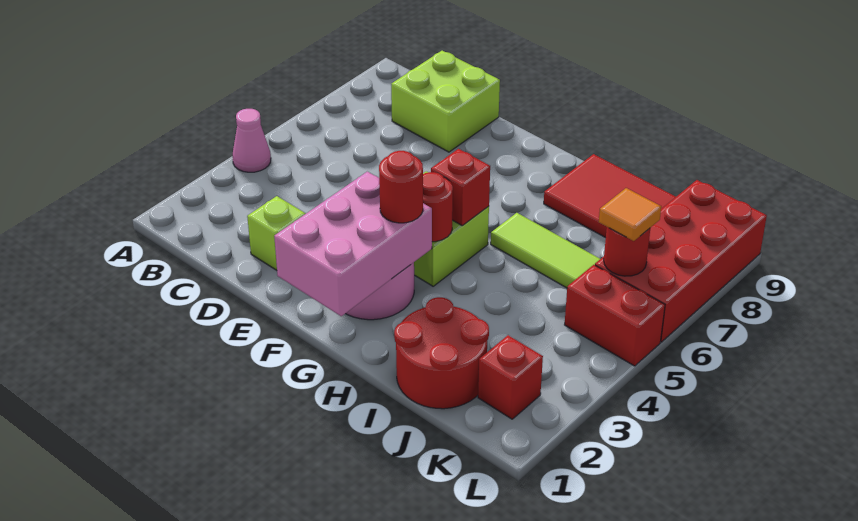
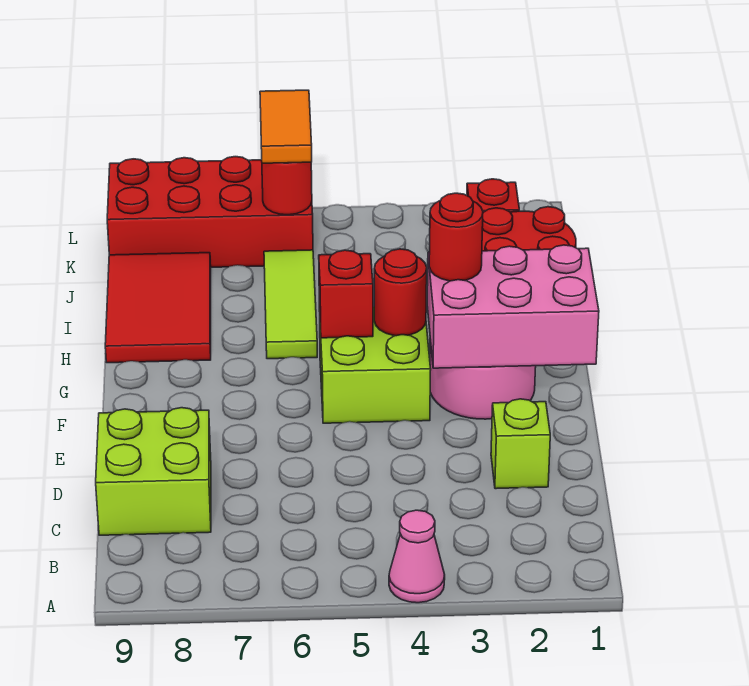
red brick K5:L5 level 1 -> none
orange tile K6 level 3 -> orange tile K6:L6 level 3

